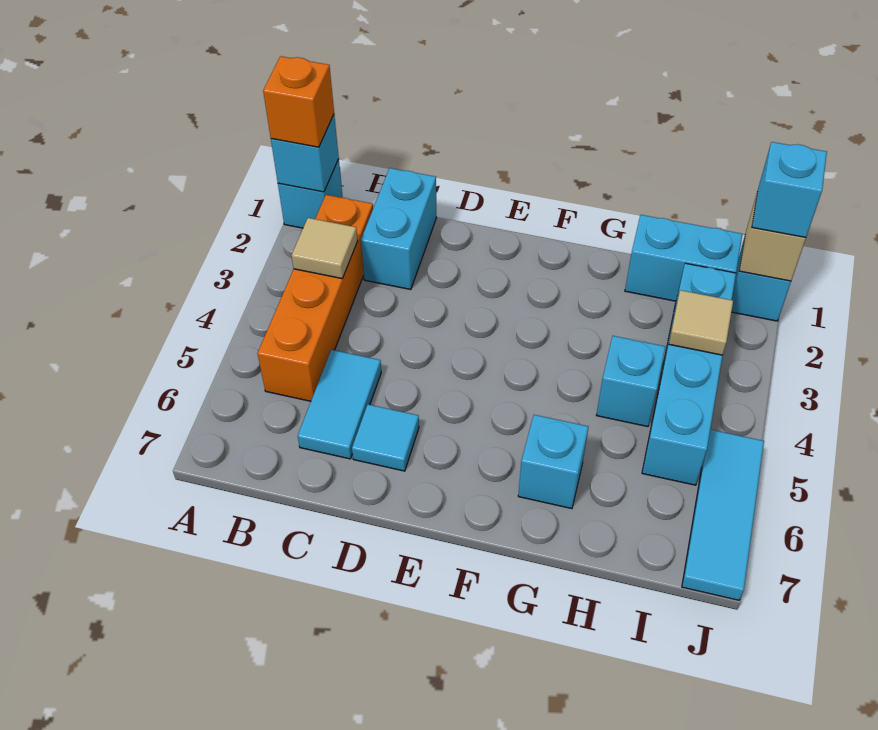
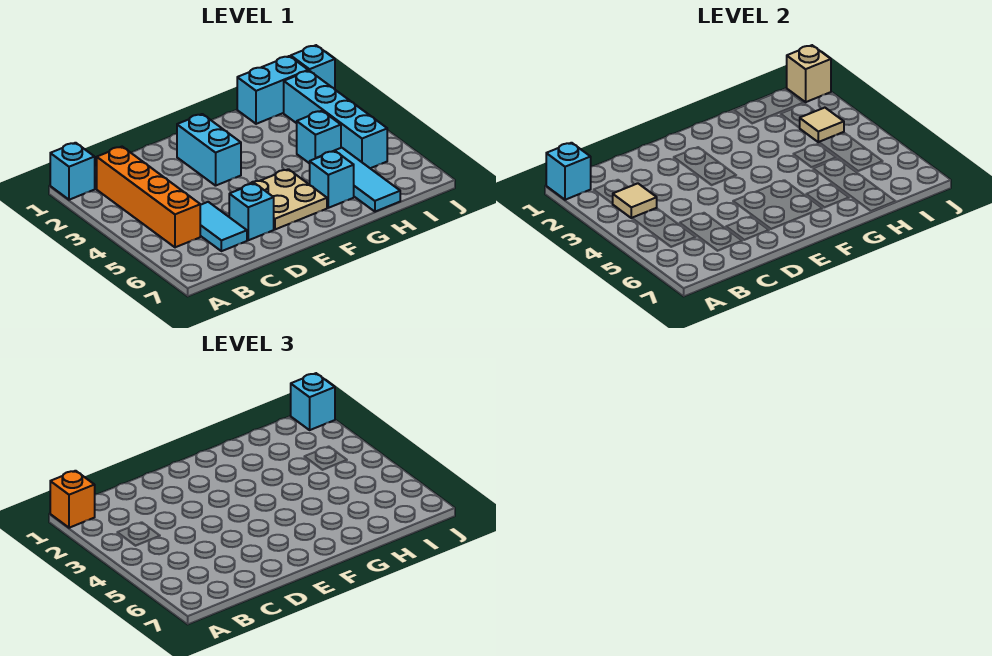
cyan brick C1:C2 level 1 -> cyan brick E2:E3 level 1
cyan tile D6 level 1 -> cyan brick D6 level 1
none -> tan plate E5:F6 level 1
cyan tile J5:J7 level 1 -> cyan tile H5:H7 level 1

